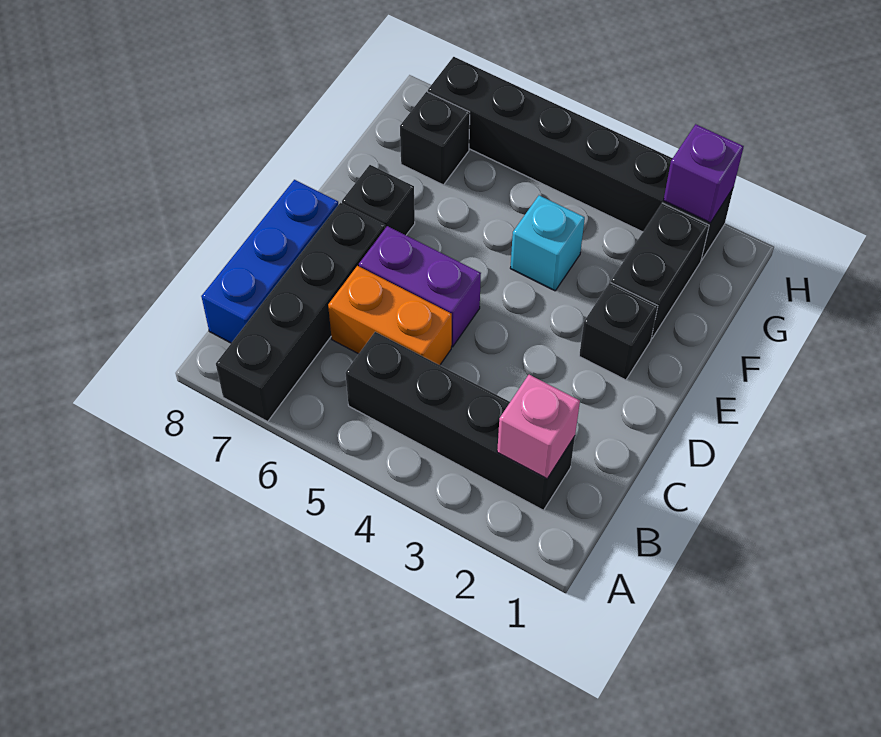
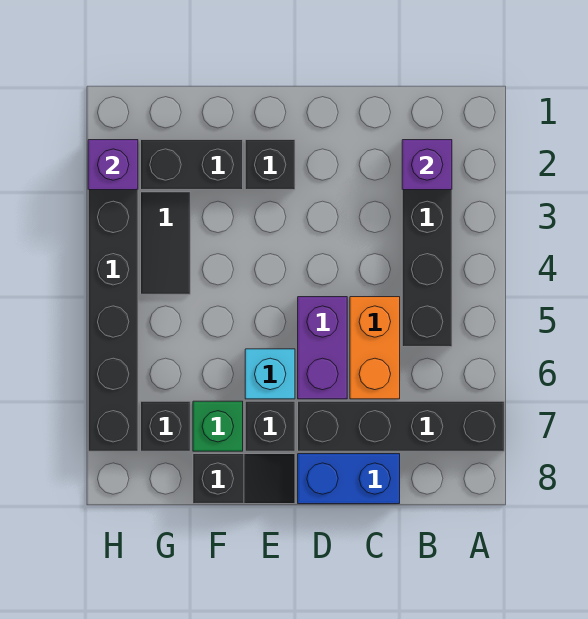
pink brick B2 level 2 -> purple brick B2 level 2
blue brick B8:D8 level 1 -> blue brick C8:D8 level 1
none -> black slope E8:F8 level 1 top F
cyan brick F4 level 1 -> cyan brick E6 level 1
none -> green brick F7 level 1
none -> black tile G3:G4 level 1

